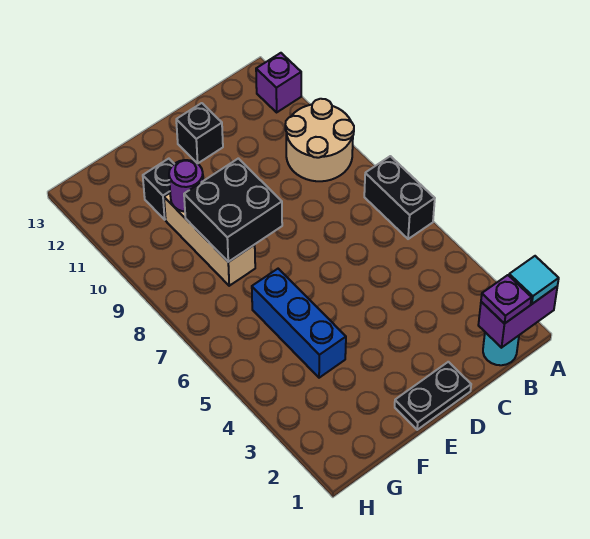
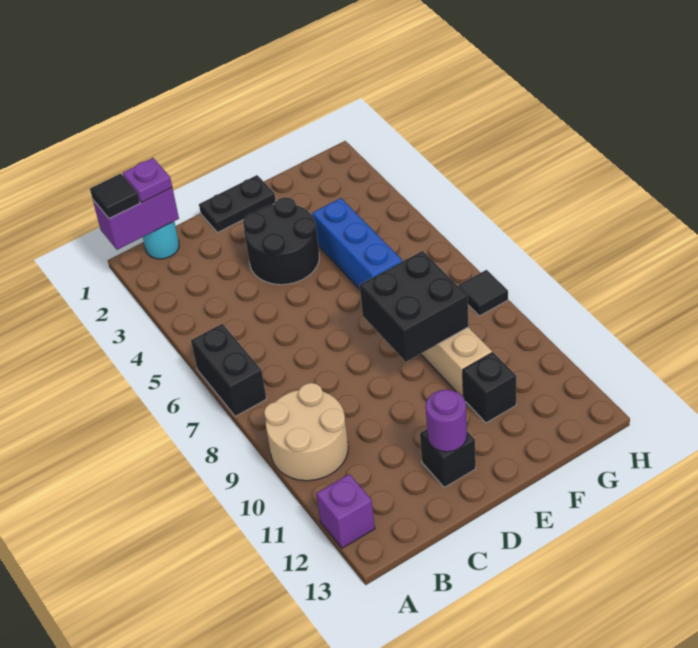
cyan tile A1 level 3 -> black tile A1 level 3
none -> black round brick D3:E4 level 1
purple round brick F10 level 2 -> purple round brick D12 level 2
none -> black tile H8 level 1

